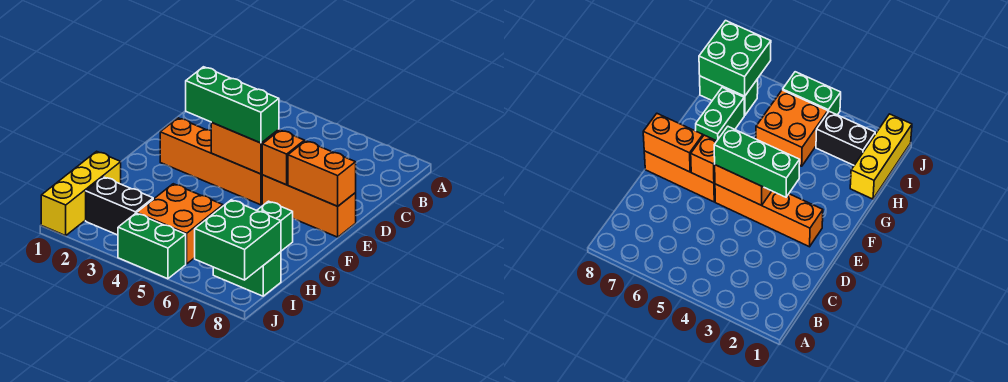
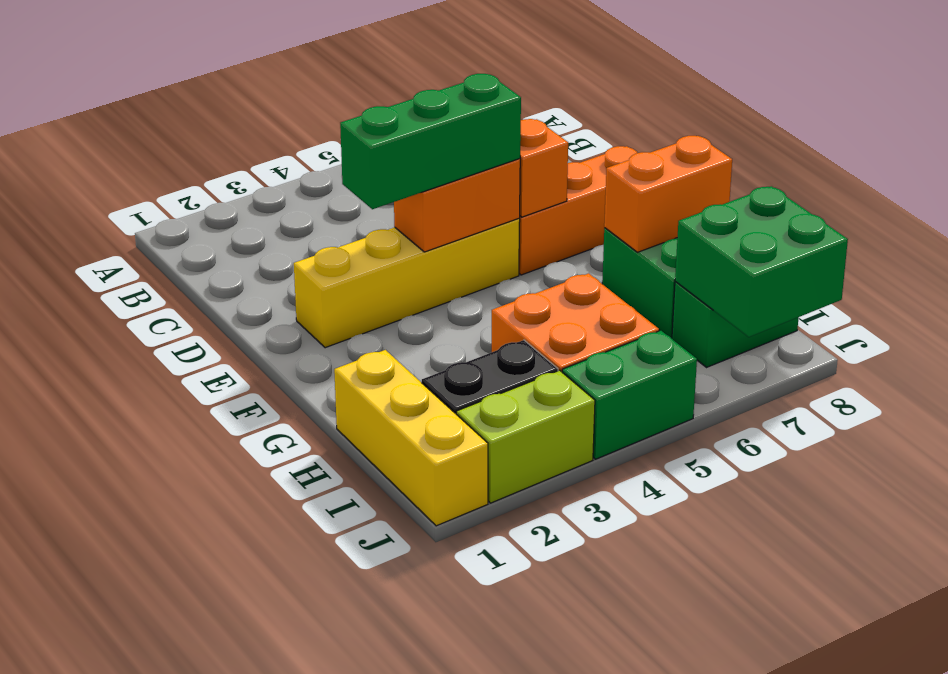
orange brick E2:E5 level 1 -> yellow brick E2:E5 level 1
orange brick E7:E8 level 2 -> orange brick G7:G8 level 2
none -> lime brick J2:J3 level 1

